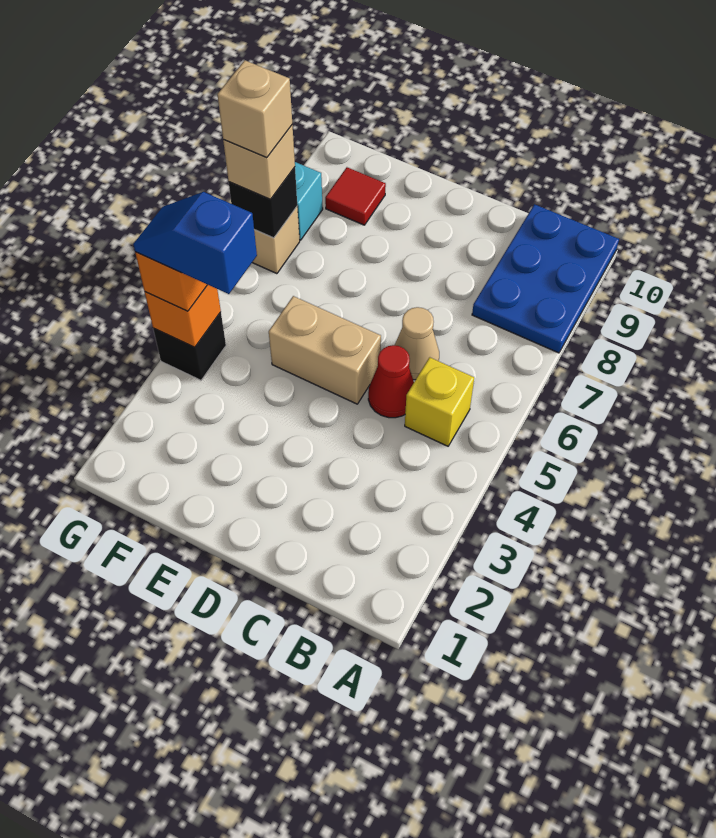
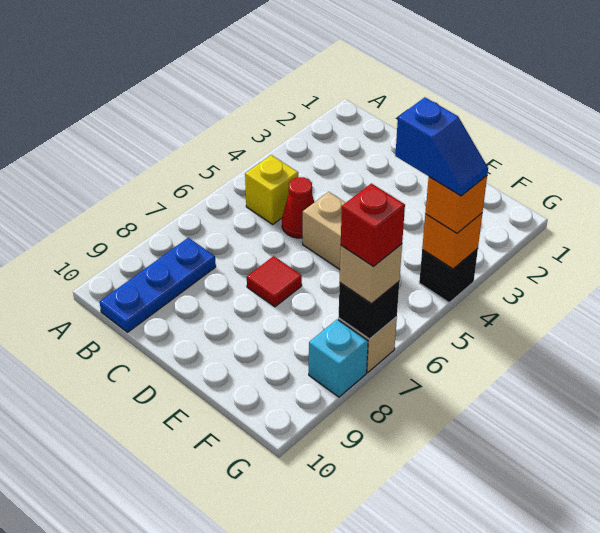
blue plate A8:B10 level 1 -> blue plate B8:B10 level 1
tan cone C6 level 1 -> none
red tile F9 level 1 -> red tile D7 level 1
tan brick G7 level 4 -> red brick G7 level 4

